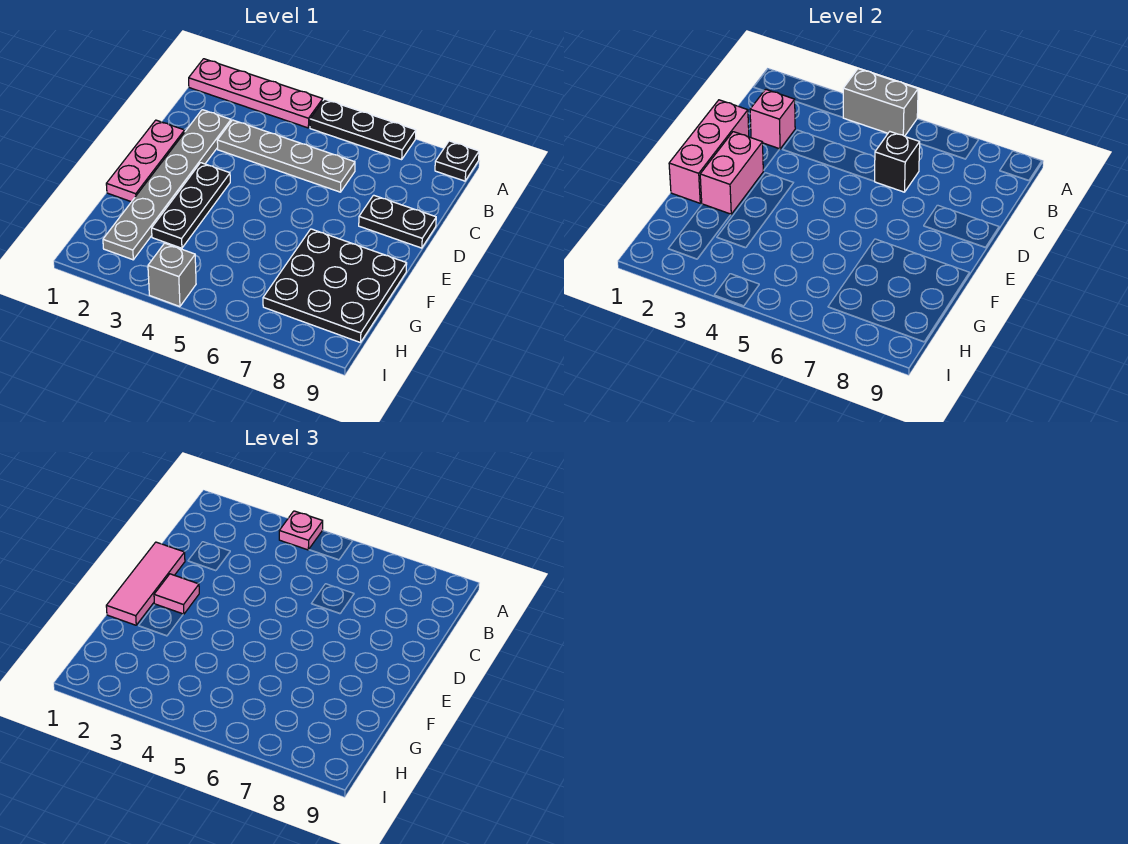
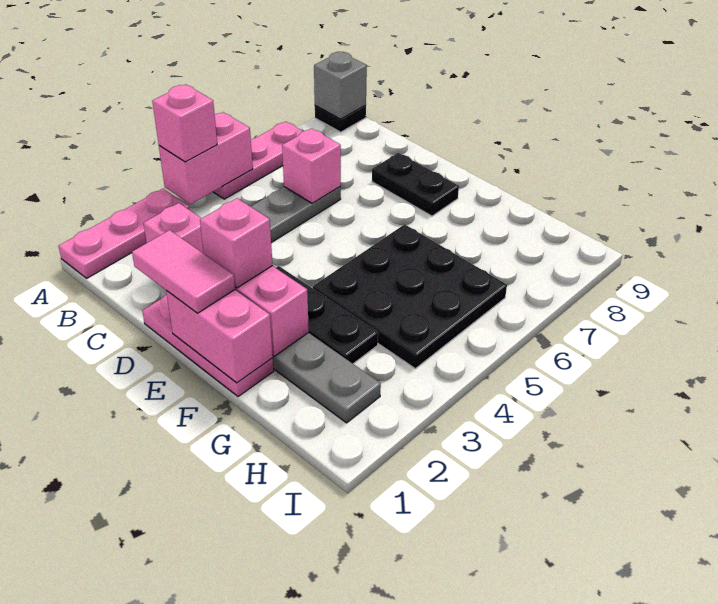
pink plate A1:A4 level 1 -> pink plate A1:A3 level 1
grey brick A4:A5 level 2 -> pink brick A4:A5 level 2
pink plate A4 level 3 -> pink brick A4 level 3
black plate A5:A7 level 1 -> pink plate A5:A7 level 1
black brick C6 level 2 -> pink brick C6 level 2
pink brick D1:F1 level 2 -> pink brick E1:F1 level 2
pink tile D1:F1 level 3 -> pink tile D1:E1 level 3
black plate D8:D9 level 1 -> black plate D8:E8 level 1
pink tile E2 level 3 -> pink brick E2 level 3
black plate F7:H9 level 1 -> black plate F4:H6 level 1
grey brick I4 level 1 -> grey brick A9 level 2

